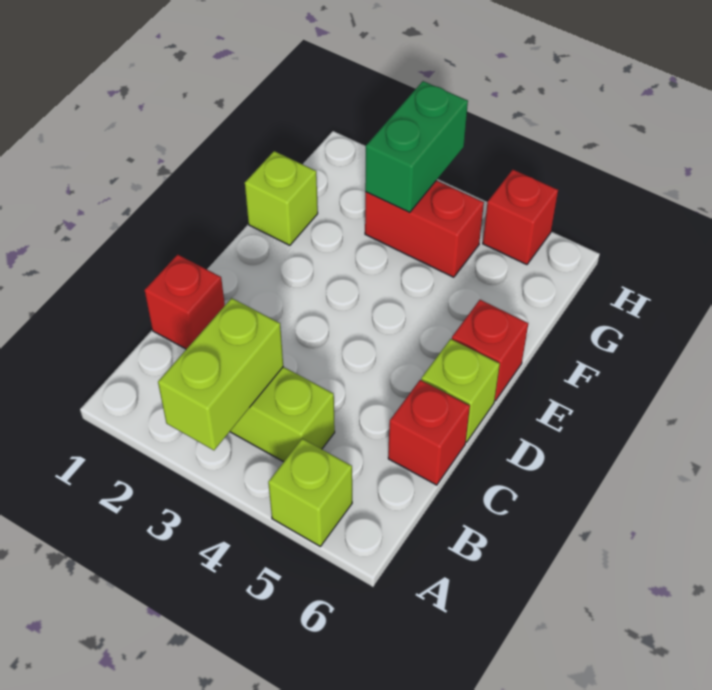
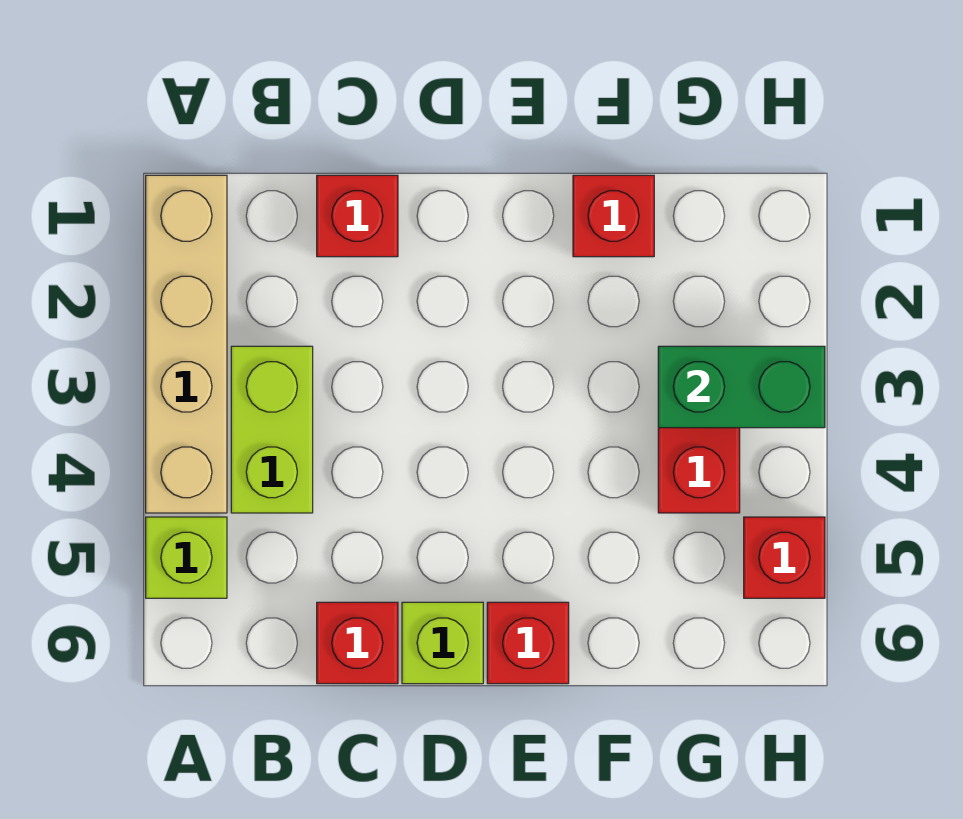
none -> tan brick A1:A4 level 1
lime brick A3:B3 level 2 -> none
lime brick F1 level 1 -> red brick F1 level 1

